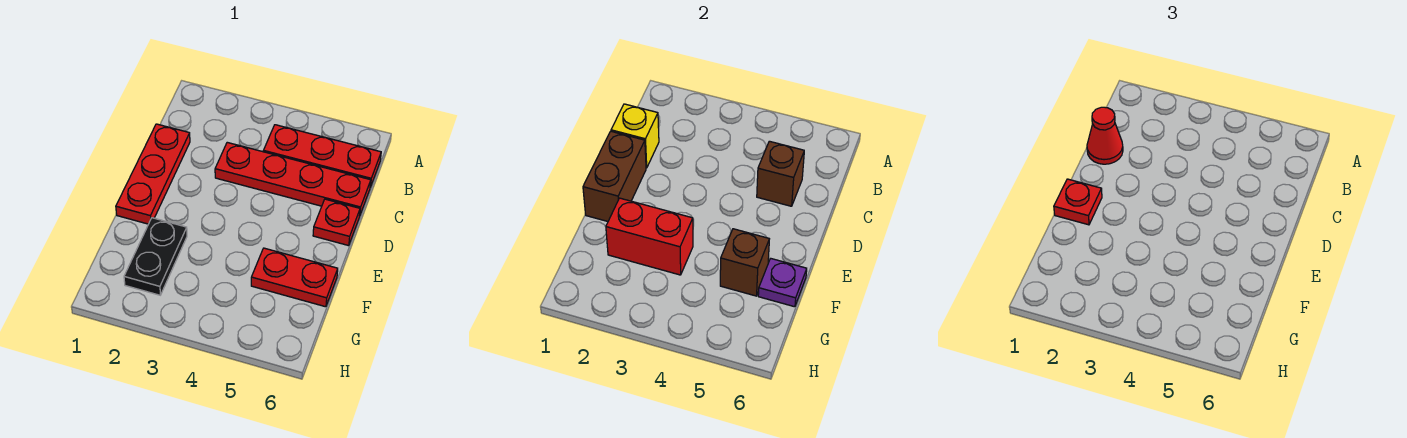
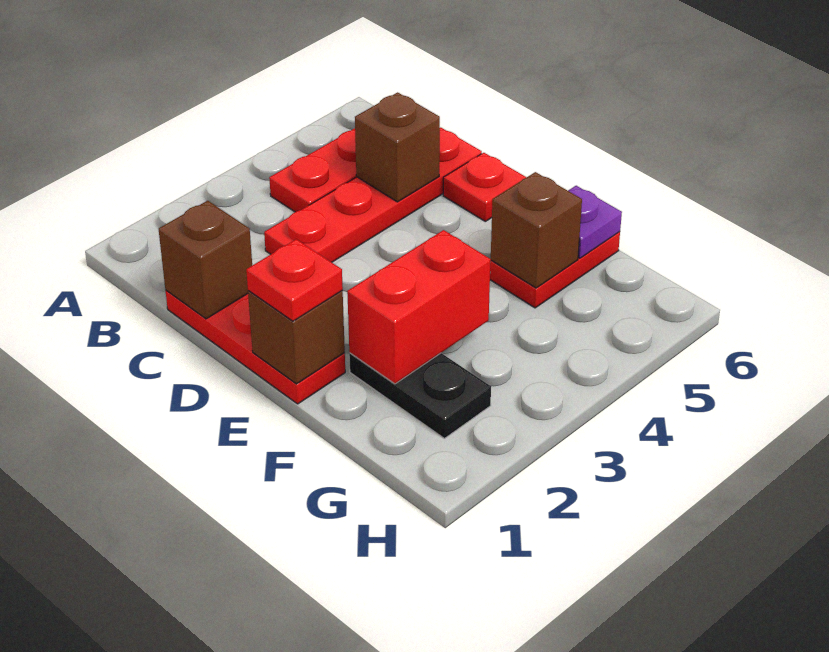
yellow brick C1 level 2 -> brown brick C1 level 2
red cone C1 level 3 -> none
brown brick D1:E1 level 2 -> brown brick E1 level 2

